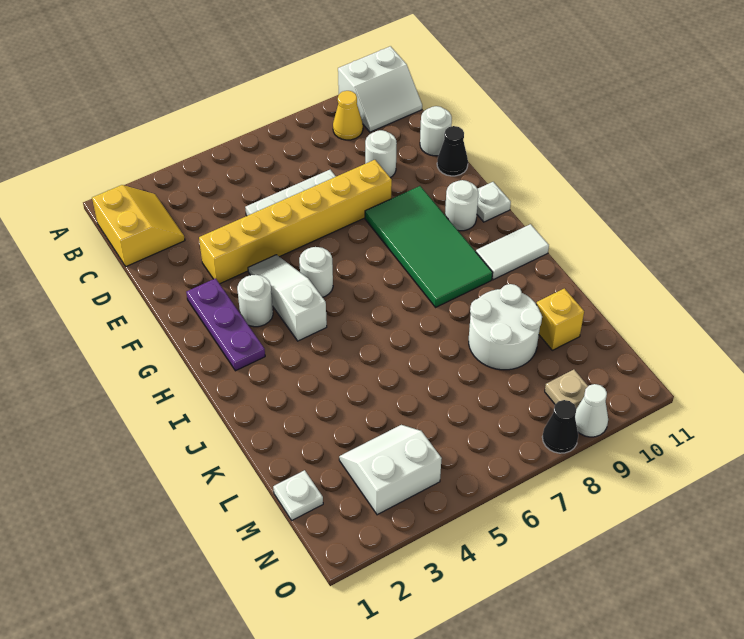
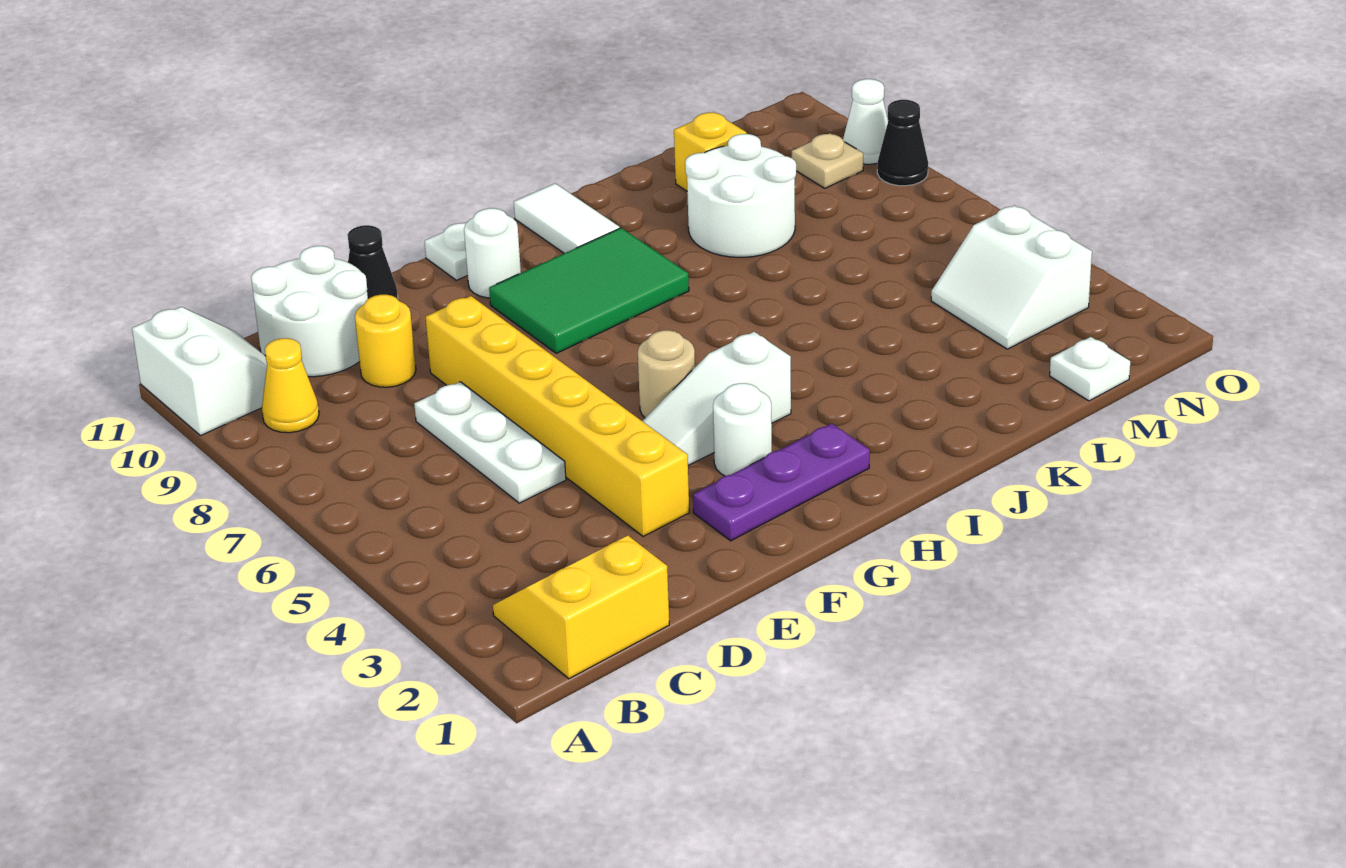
white round brick D9 level 1 -> yellow round brick D9 level 1
white round brick D11 level 1 -> white round brick C10:D11 level 1
green tile F8:I9 level 1 -> green tile G8:I9 level 1
white round brick G5 level 1 -> tan round brick G5 level 1

